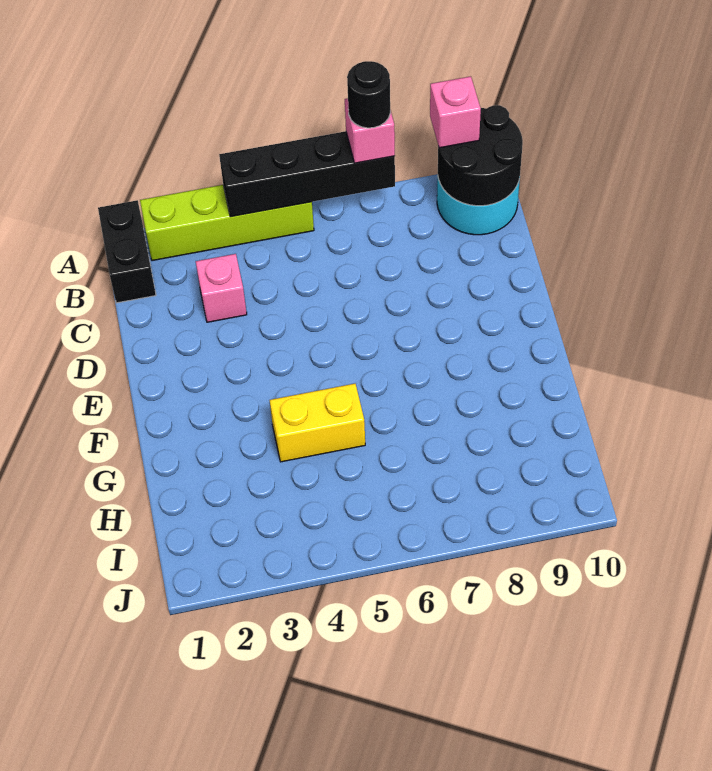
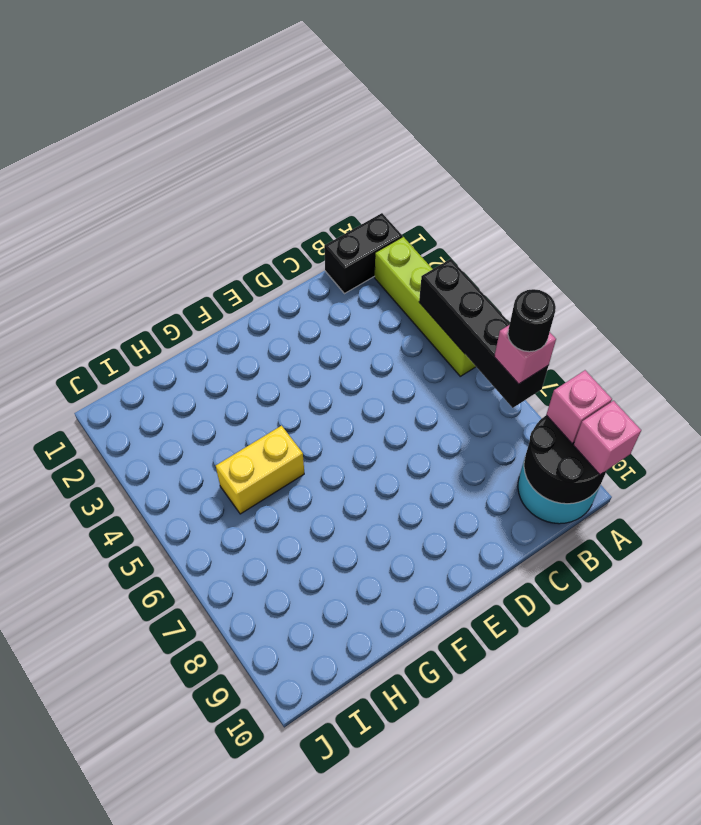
pink brick C3 level 1 -> pink brick A10 level 3
yellow brick G4:G5 level 1 -> yellow brick G5:H5 level 1

